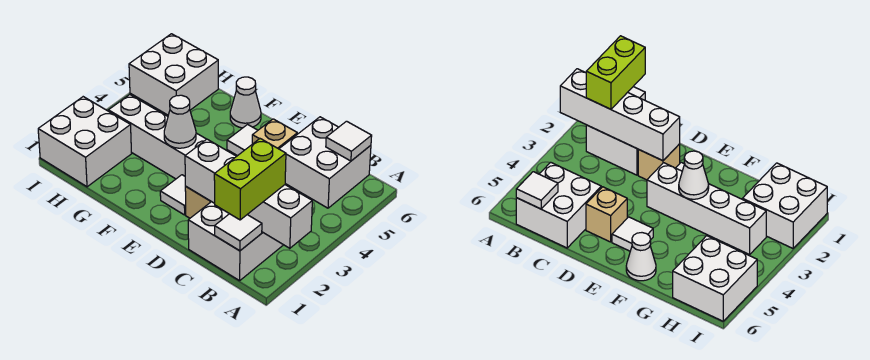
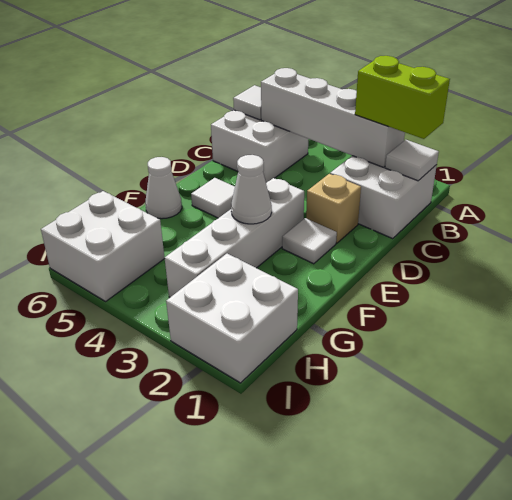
white brick A2:D2 level 2 -> white brick B2:B5 level 2
tan brick D5 level 1 -> none

